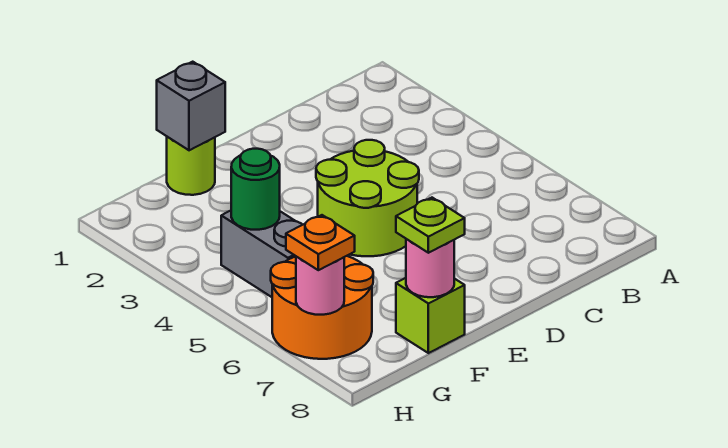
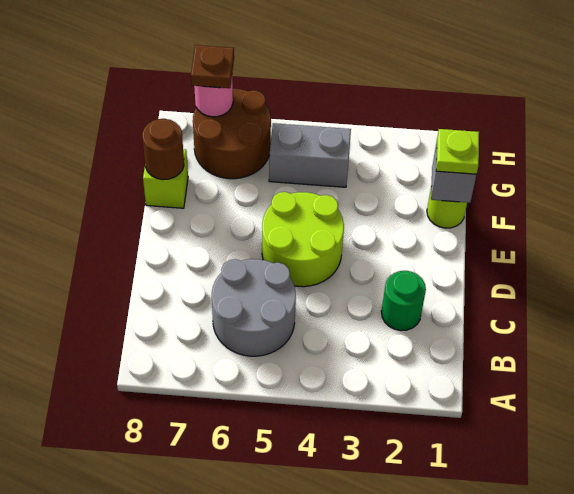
none -> grey round brick B5:C6 level 1
pink round brick F8 level 2 -> brown round brick F8 level 2
lime plate F8 level 3 -> lime plate F1 level 3
green round brick G4 level 2 -> green round brick C2 level 1
orange round brick G6:H7 level 1 -> brown round brick G6:H7 level 1
orange plate H7 level 3 -> brown plate H7 level 3

